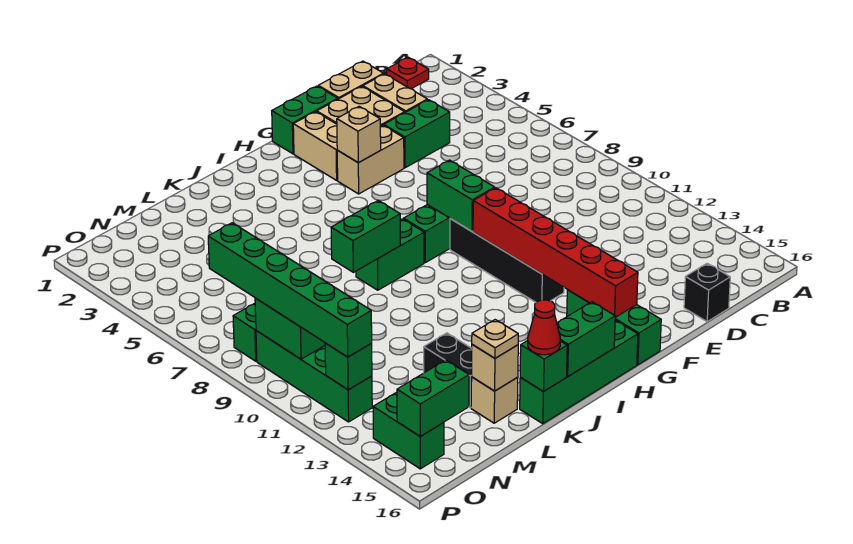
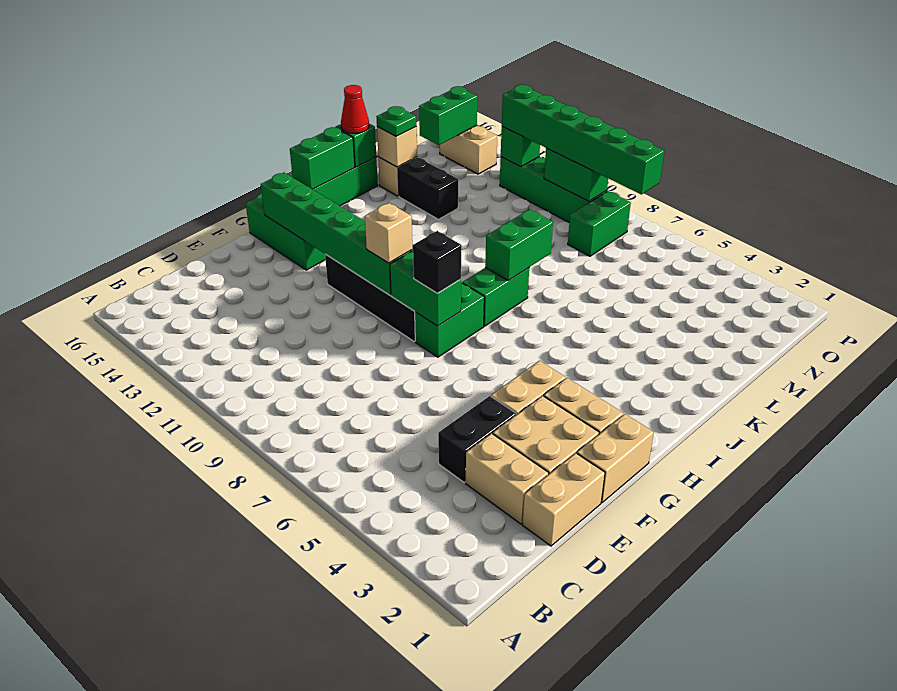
red plate B1 level 1 -> none
green brick D4:E4 level 1 -> black brick D4:E4 level 1
black brick D16 level 1 -> black brick G8 level 3
green brick F1:G1 level 1 -> tan brick F1:G1 level 1
tan brick G4 level 2 -> tan brick G10 level 3
red brick G10:G15 level 2 -> green brick G10:G15 level 2
tan plate L15 level 3 -> green plate L15 level 3
green brick O14:O15 level 1 -> tan brick O14:O15 level 1

